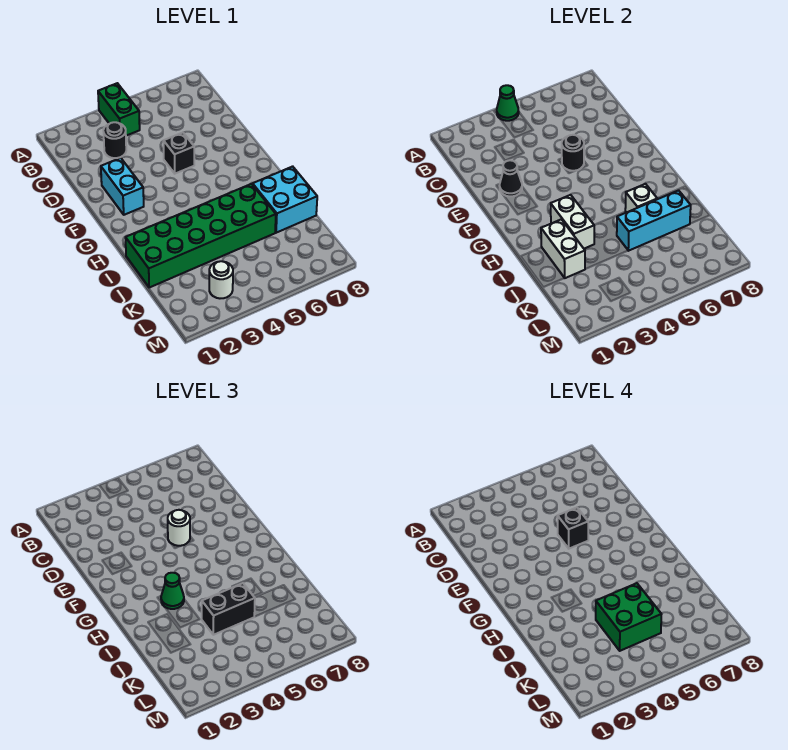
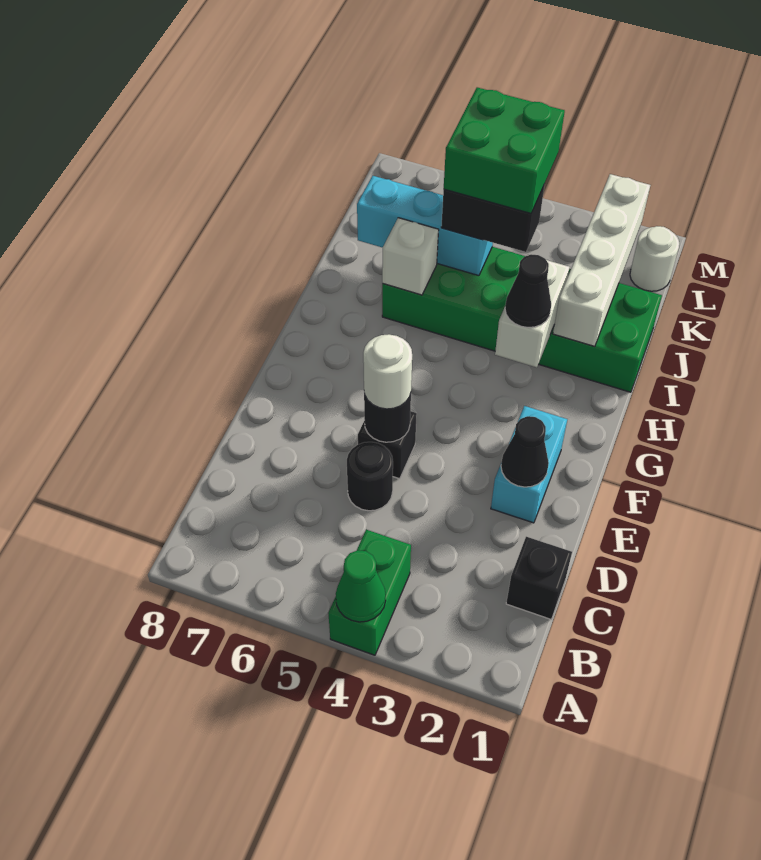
black round brick C3 level 1 -> black round brick D5 level 1
black brick E5 level 4 -> black brick C1 level 1
green cone H3 level 3 -> black cone H3 level 3
white brick I2:J2 level 2 -> white brick I2:L2 level 2
cyan brick I7:J8 level 1 -> none
white round brick L3 level 1 -> white round brick L1 level 1

